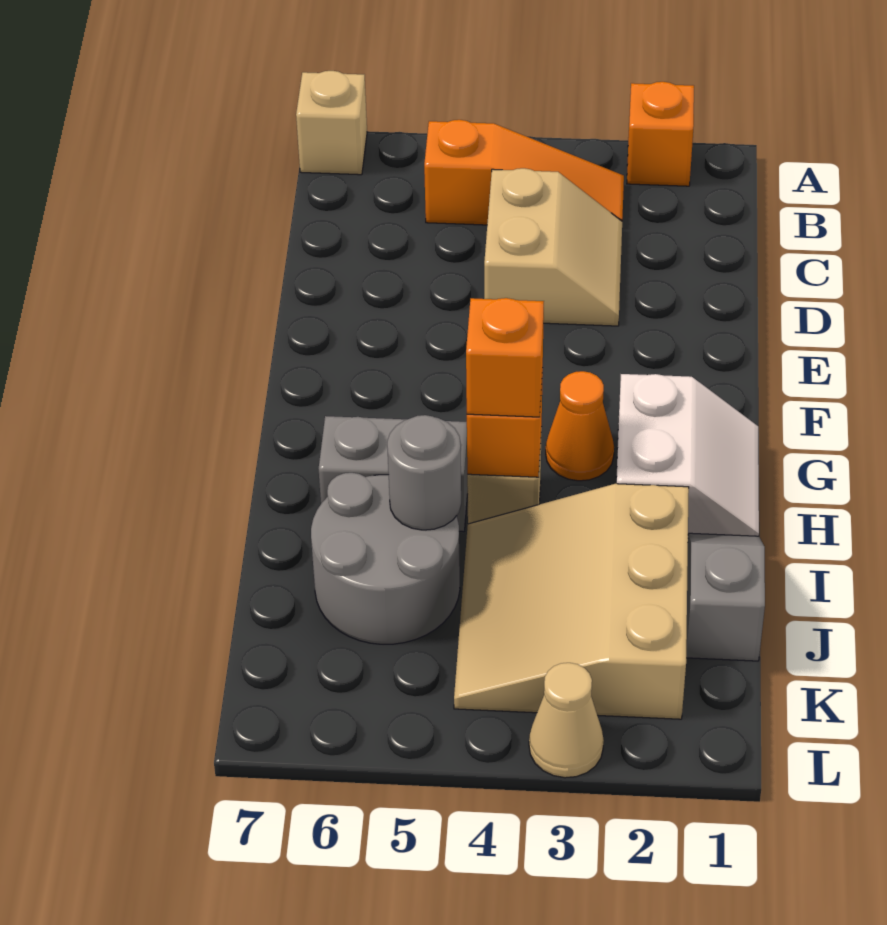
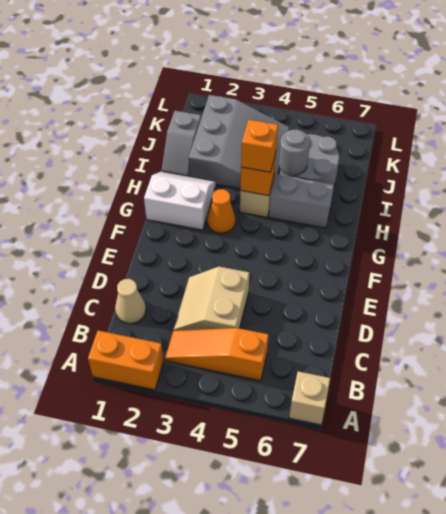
orange brick A2 level 1 -> orange brick A1:A2 level 1
white slope G1:H2 level 1 top 2 -> white slope G1:H2 level 1 top G
tan slope I2:K4 level 1 top 2 -> grey slope I2:K4 level 1 top 2
tan cone L3 level 1 -> tan cone C1 level 1

